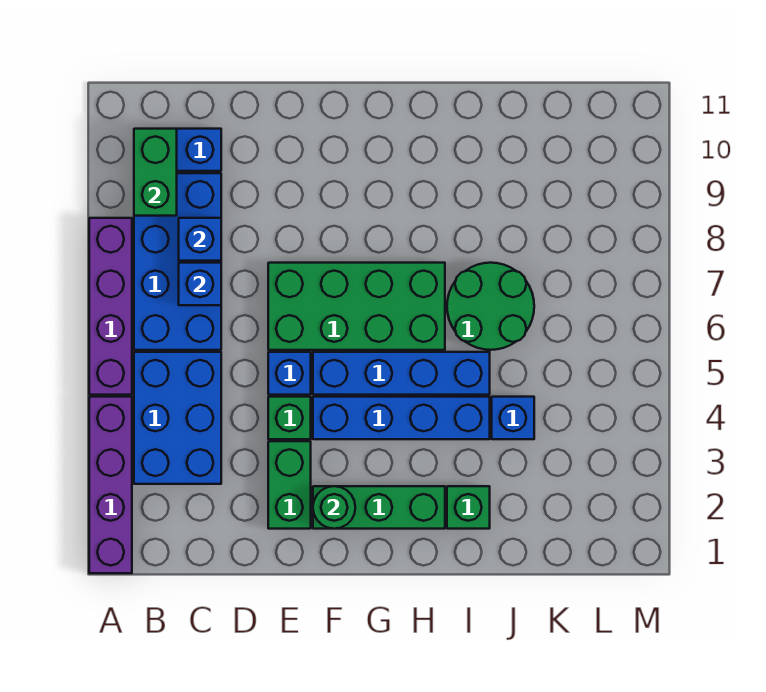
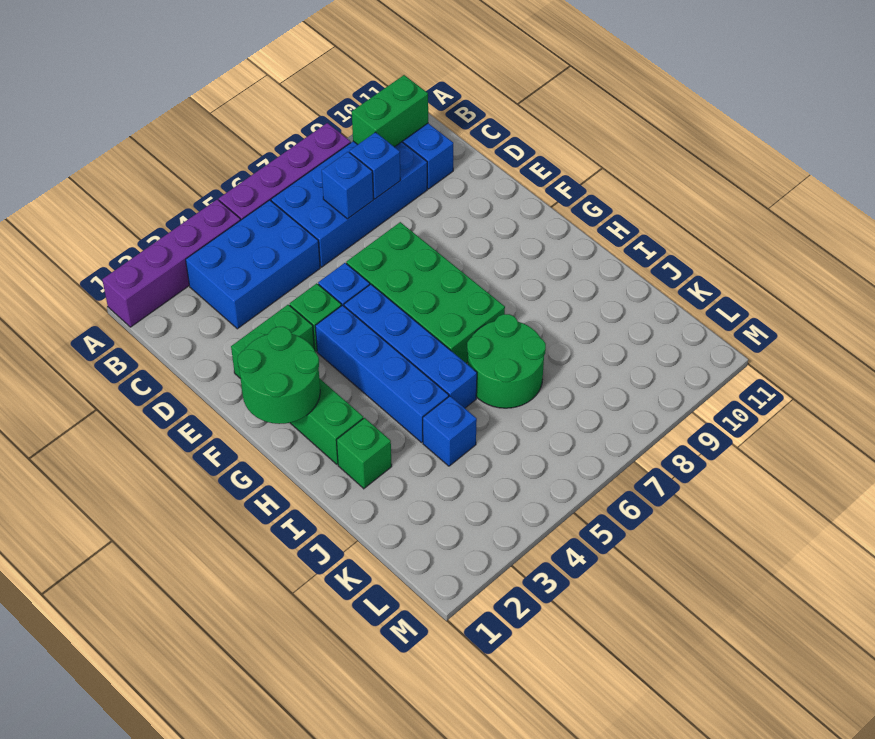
green round brick F2 level 2 -> green round brick F1:G2 level 2

